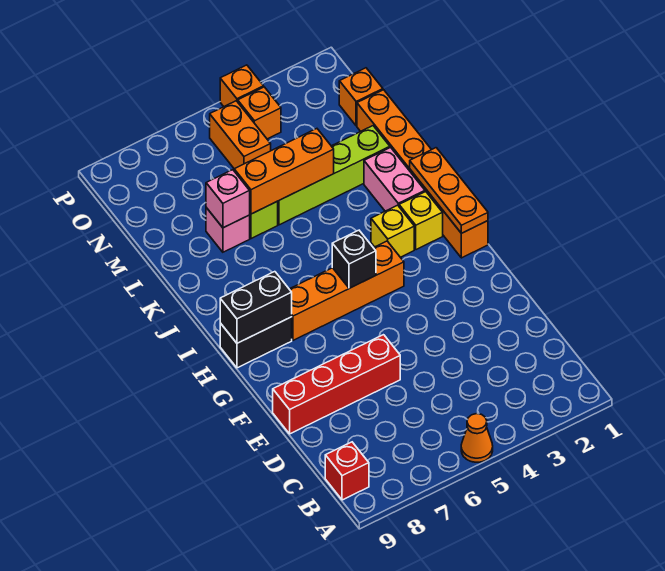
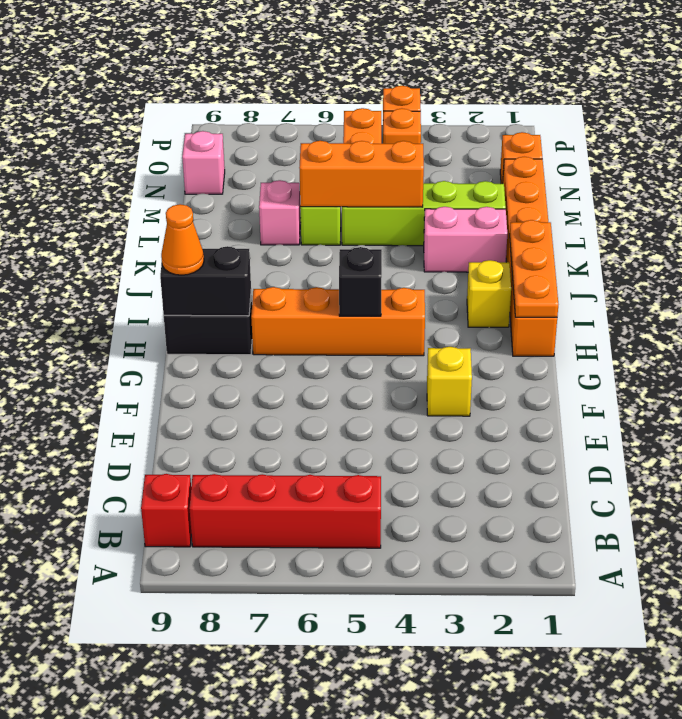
orange cone A5 level 1 -> orange cone H9 level 3
red brick E6:E9 level 1 -> red brick B5:B8 level 1
yellow brick I3 level 1 -> yellow brick F3 level 1
pink brick J2:K2 level 1 -> pink brick K2:K3 level 1
pink brick L7 level 2 -> pink brick N9 level 1

